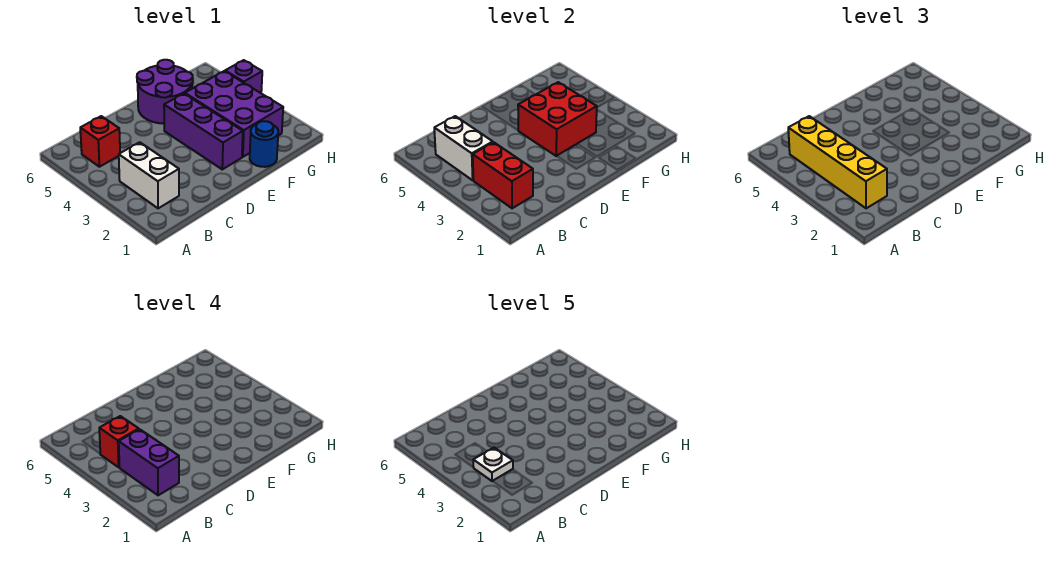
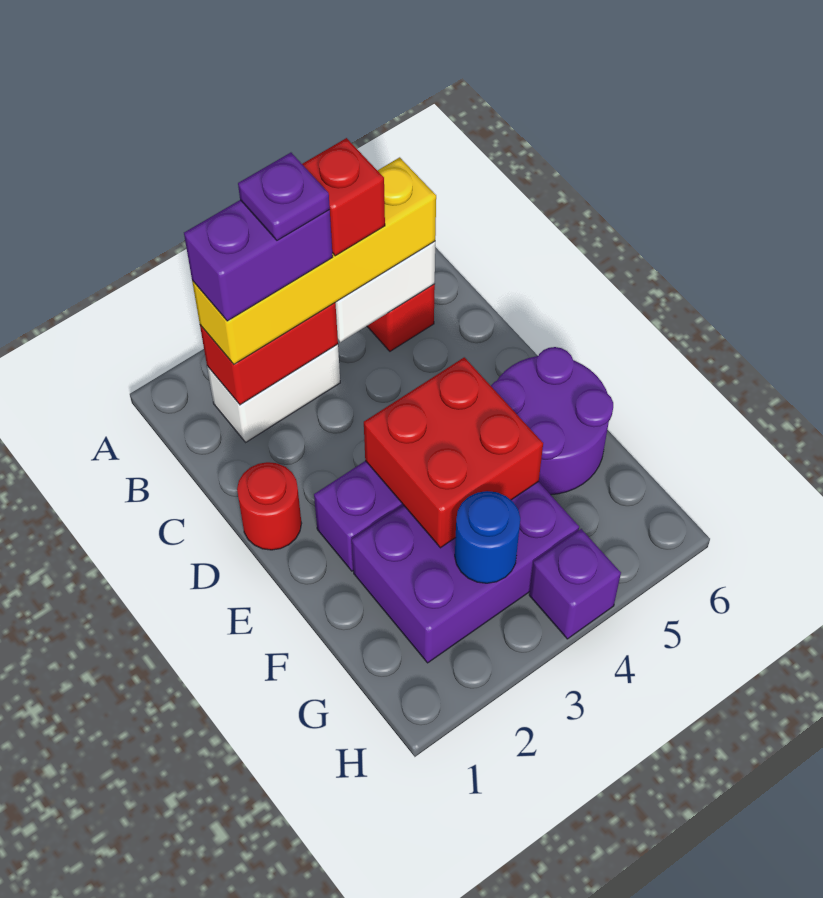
white plate B3 level 5 -> purple plate B3 level 5
none -> red round brick D1 level 1
blue round brick F1 level 1 -> blue round brick G3 level 2

